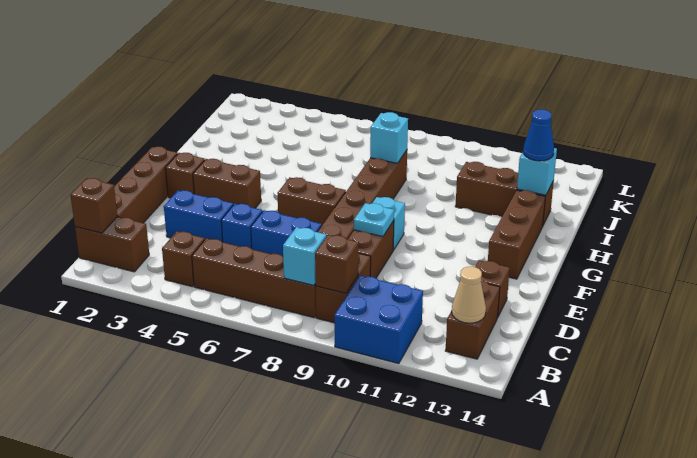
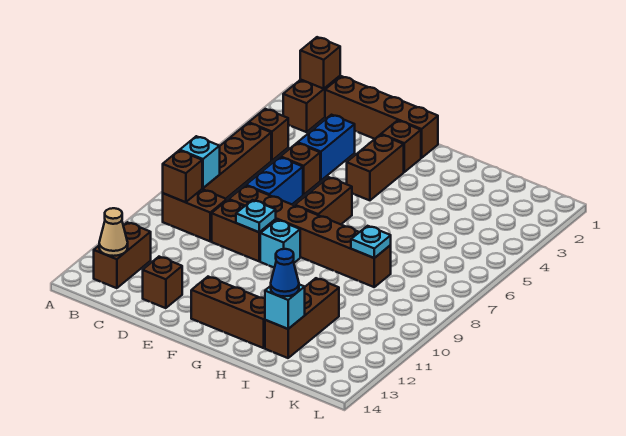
blue brick A10:B11 level 1 -> none
brown brick B13:C13 level 1 -> brown brick B12:B13 level 1
blue brick D5 level 1 -> brown brick D5 level 1
cyan brick I8 level 2 -> cyan plate I8 level 2

